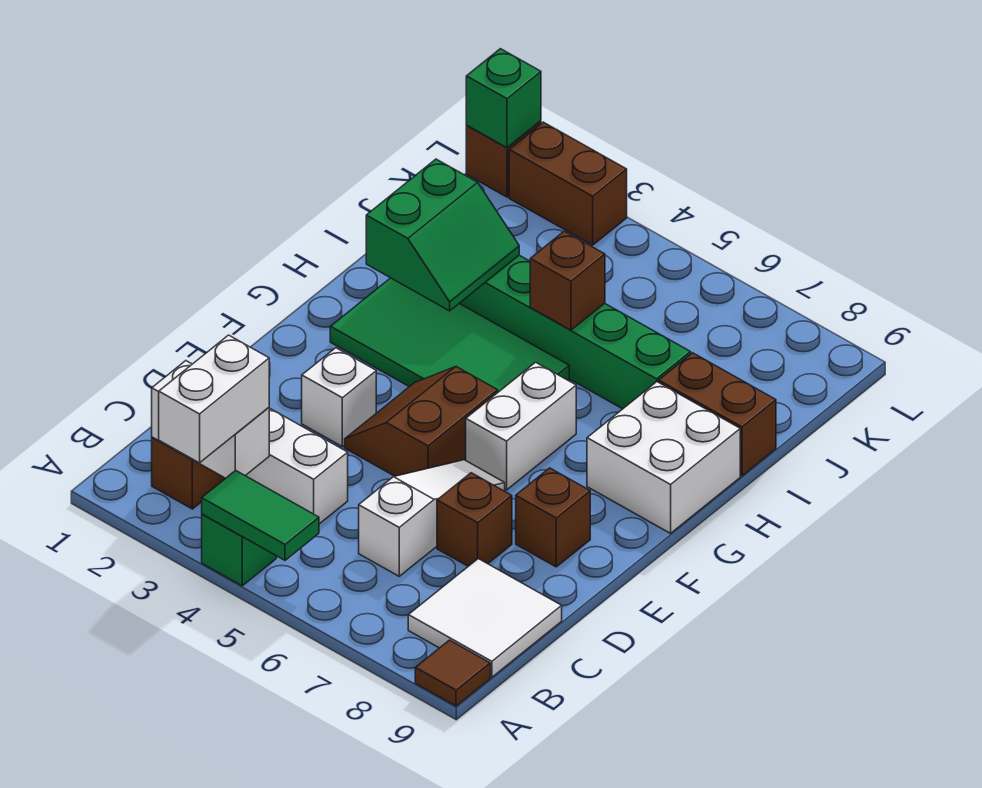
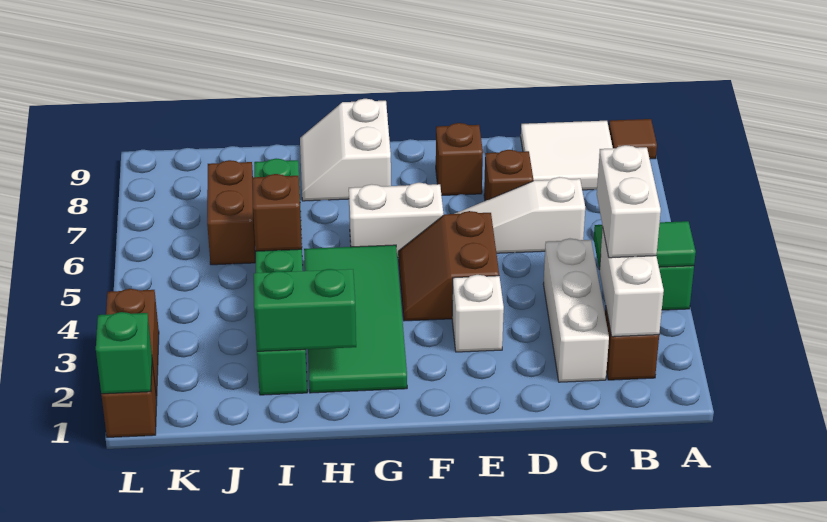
white brick A3:B3 level 3 -> white brick B3:B4 level 3
green tile A4:A5 level 2 -> green tile A4:B4 level 2
brown slope E4:F5 level 1 top 5 -> brown slope E4:F5 level 1 top E
white brick G8:H9 level 1 -> white slope G8:H9 level 1 top G
brown brick I8:I9 level 1 -> brown brick J6:J7 level 1

